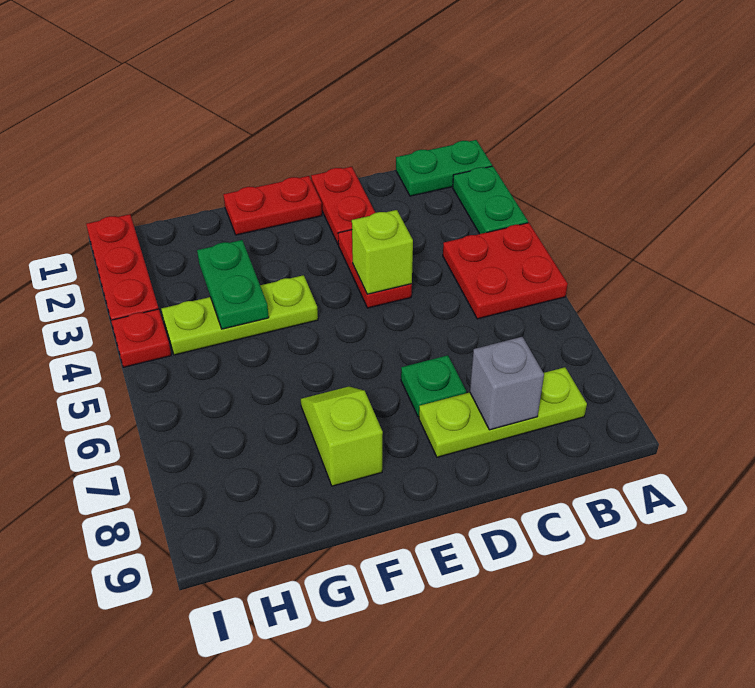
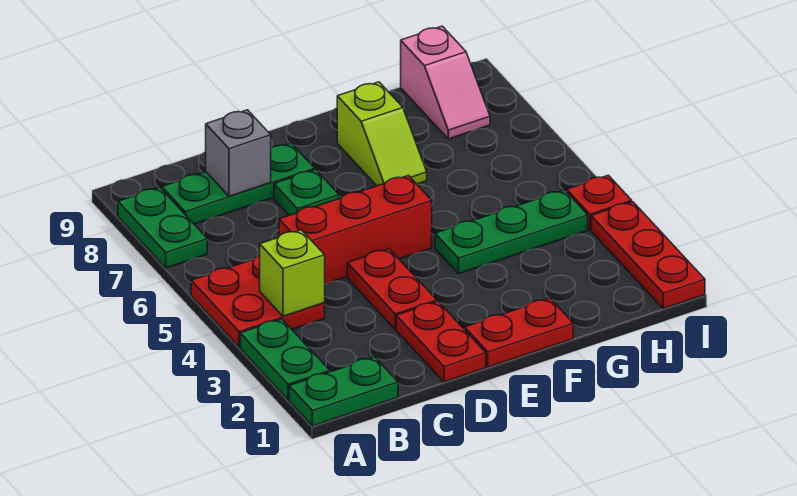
lime plate B8:D8 level 1 -> green plate B8:D8 level 1
none -> red brick C5:E5 level 1
lime brick D4 level 2 -> lime brick B4 level 2
lime plate F4:H4 level 1 -> green plate F4:H4 level 1
green plate G3:G4 level 2 -> green plate A7:A8 level 1
none -> pink slope H8:H9 level 1 top 9

